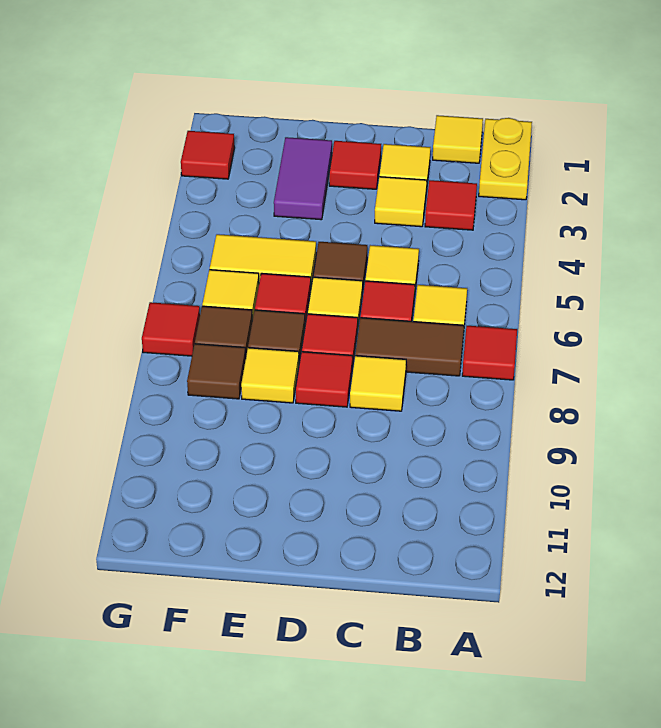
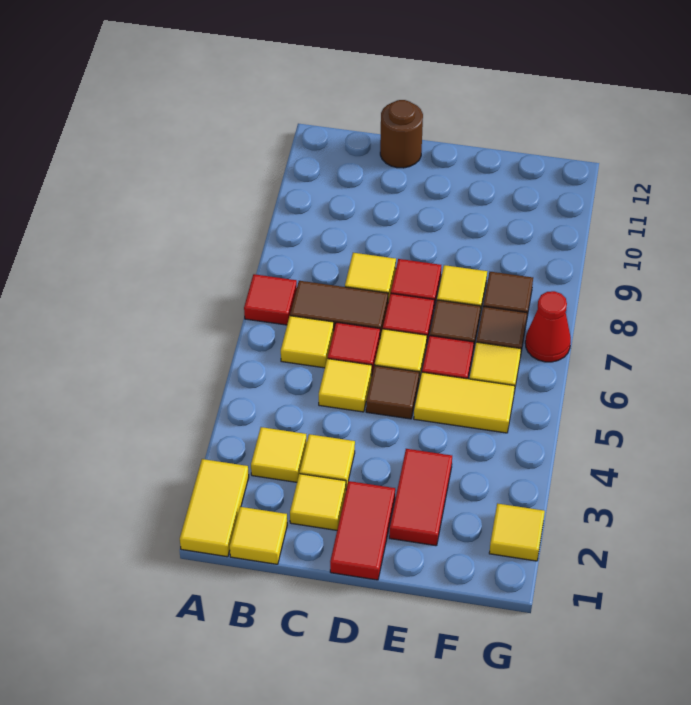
yellow plate A1:A2 level 1 -> yellow tile A1:A2 level 1
red tile B3 level 1 -> yellow tile B3 level 1
none -> brown round brick C12 level 1
red tile D2 level 1 -> red tile D1:D2 level 1
purple tile E2:E3 level 1 -> red tile E2:E3 level 1
red tile G2 level 1 -> yellow tile G2 level 1
red tile G7 level 1 -> red cone G7 level 1

